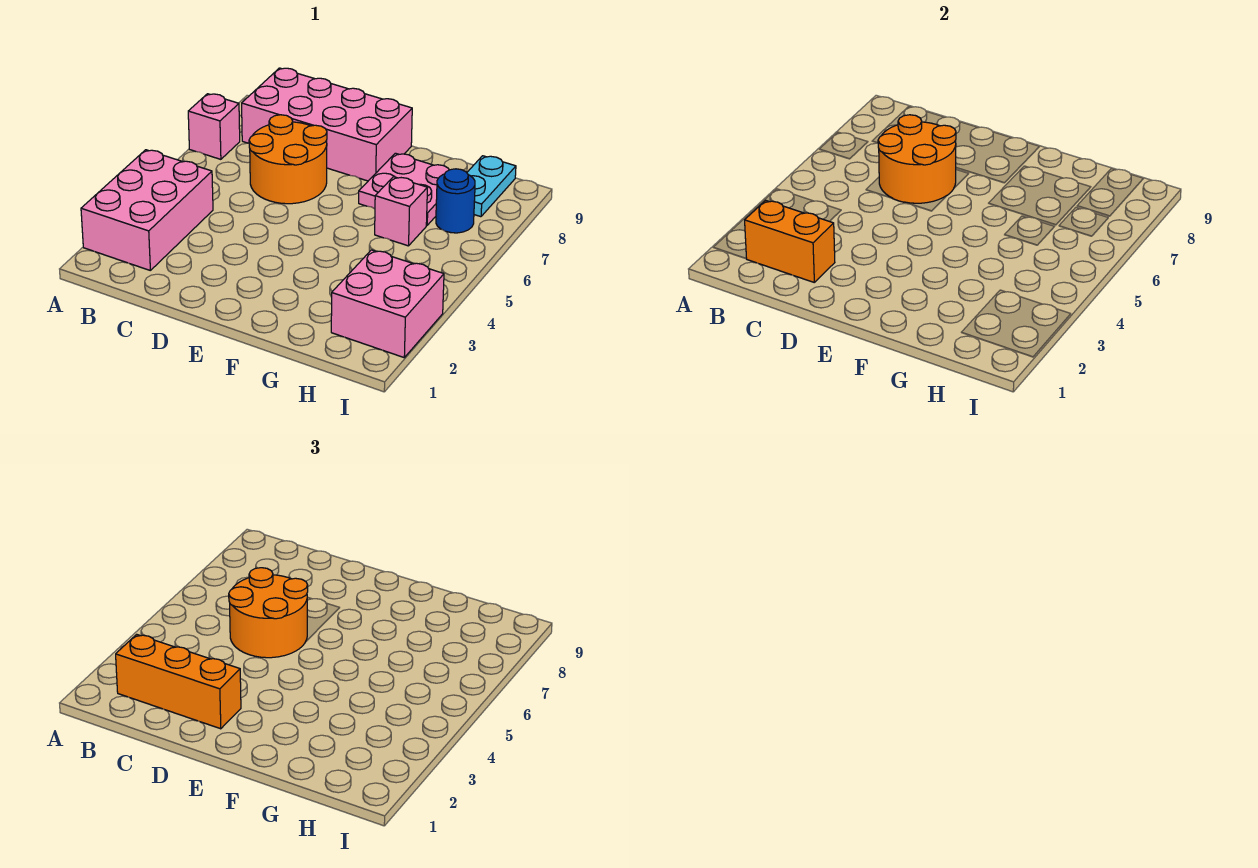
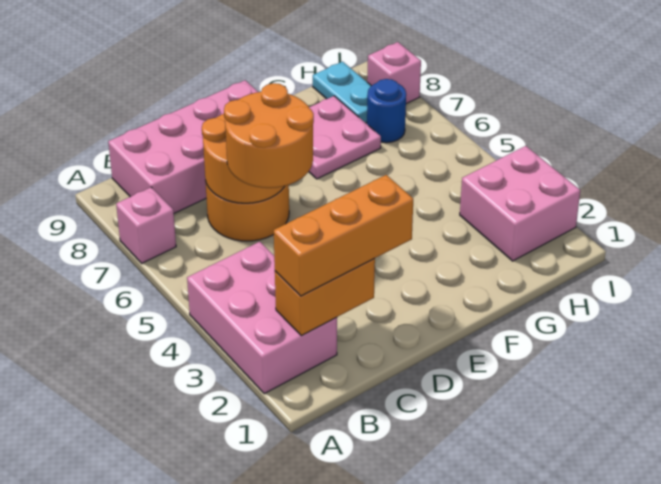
pink brick G6 level 1 -> pink brick I8 level 1

